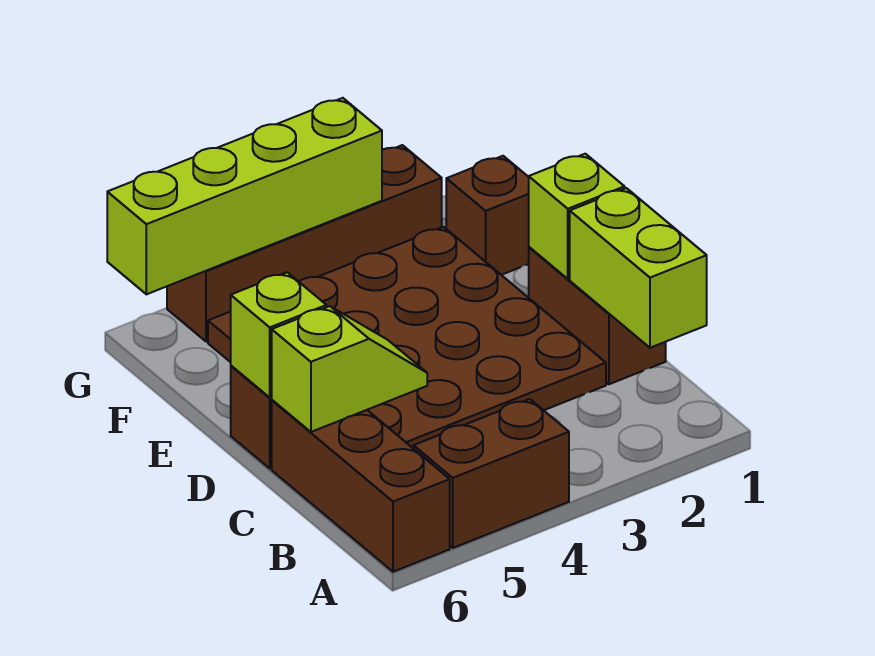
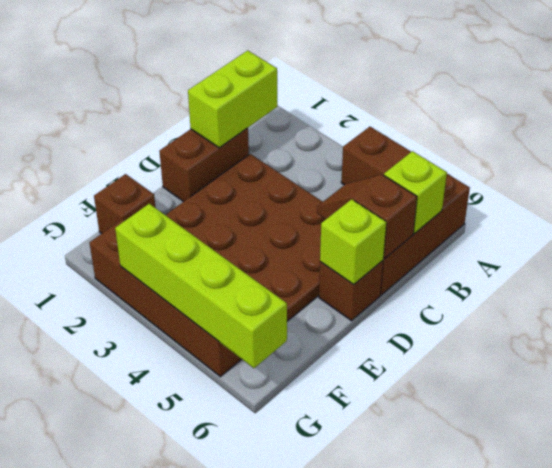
lime slope C5:C6 level 2 top 6 -> brown slope C5:C6 level 2 top 6
lime brick D1 level 2 -> lime brick B6 level 2

